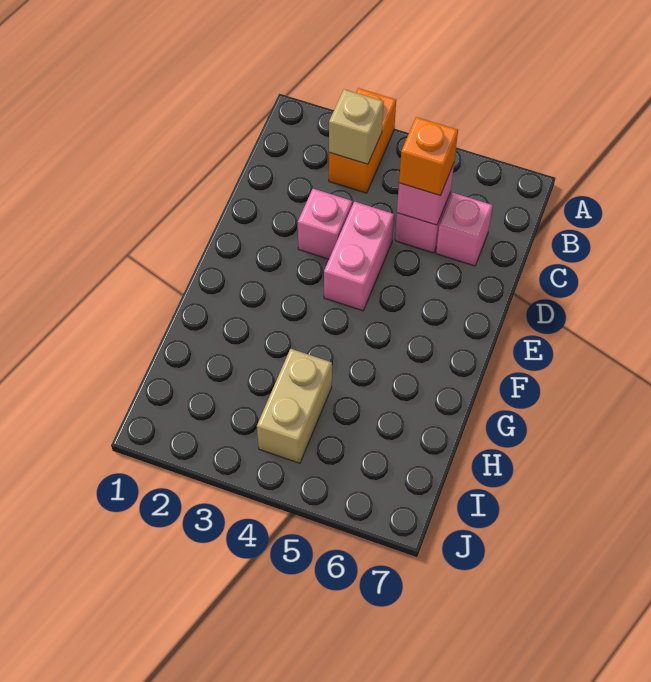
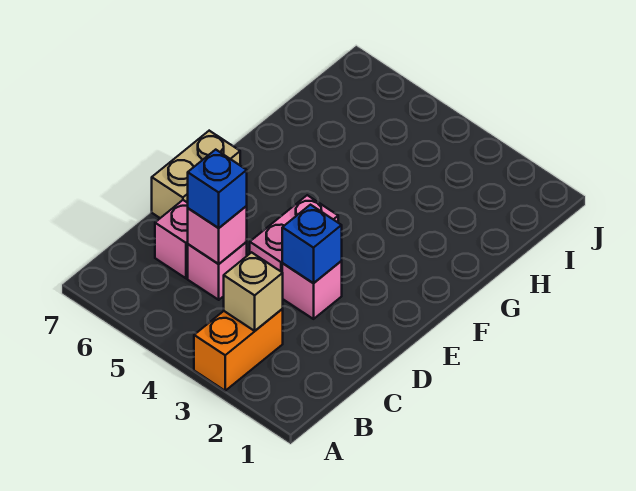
orange brick C5 level 3 -> blue brick C5 level 3
none -> blue brick D3 level 2
tan brick H4:I4 level 1 -> tan brick D7:E7 level 1

